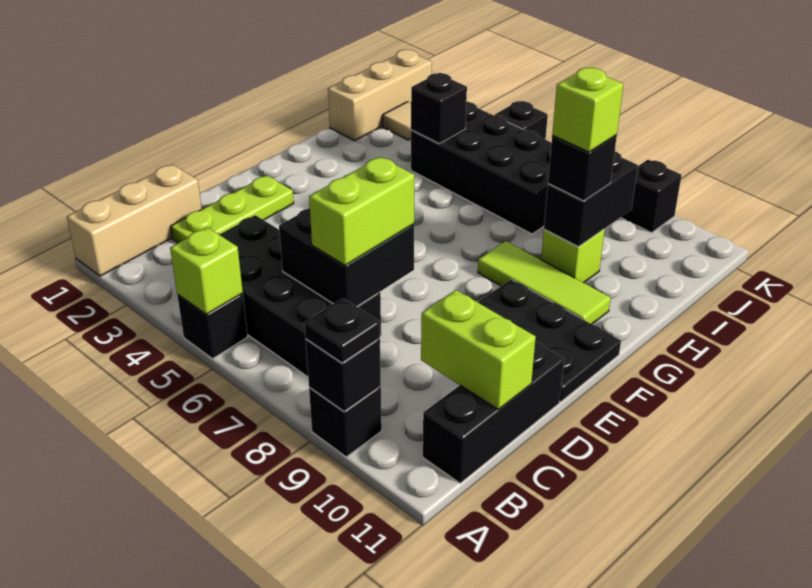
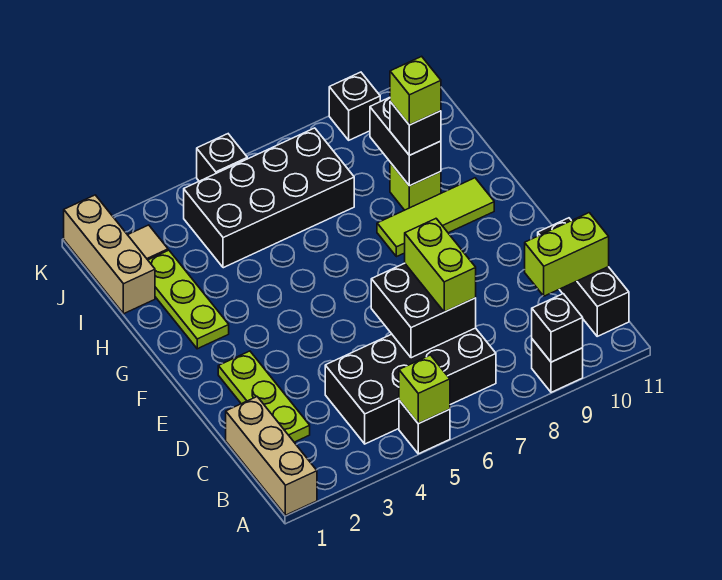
black plate A9 level 3 -> none
black plate E9:F11 level 1 -> none
none -> lime plate G2:I2 level 1
black brick I4 level 2 -> none

